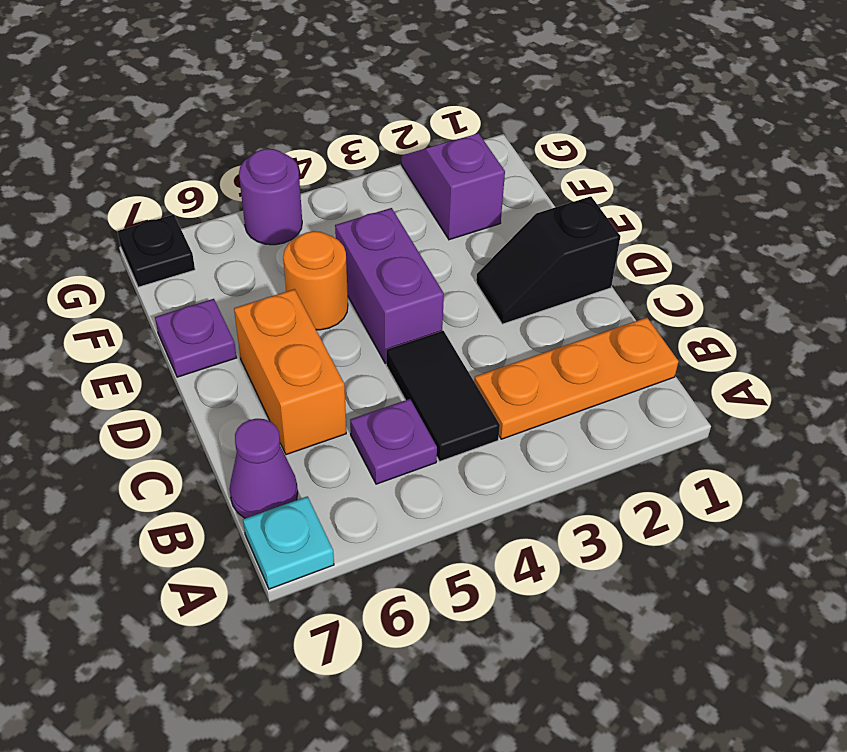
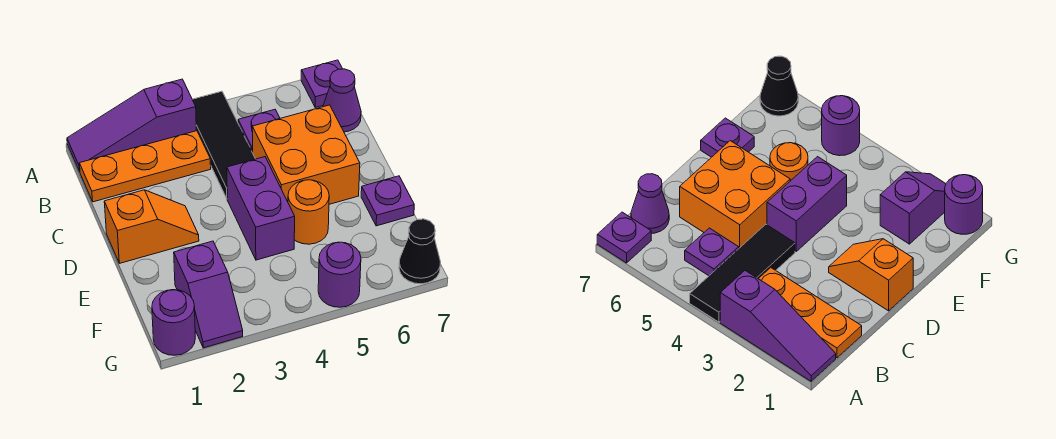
none -> purple slope A1:A3 level 1 top 3
cyan plate A7 level 1 -> purple plate A7 level 1
black tile B4:C4 level 1 -> black tile A4:C4 level 1
orange brick C6:D6 level 1 -> orange brick C5:D6 level 1
black slope D1:D2 level 1 top 1 -> orange slope D1:D2 level 1 top 1
none -> purple round brick G1 level 1
black plate G7 level 1 -> black cone G7 level 1

